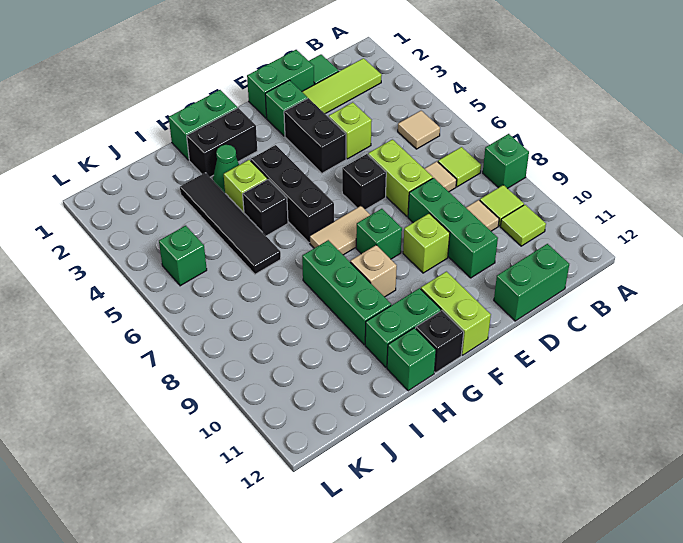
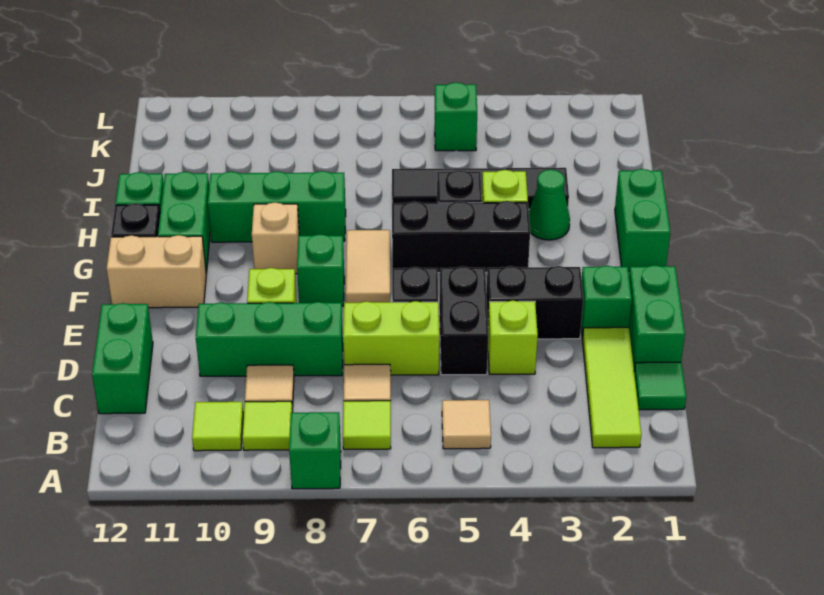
lime brick F11:F12 level 1 -> tan brick F11:F12 level 1
black brick G2:H2 level 1 -> black brick D5:E5 level 1

